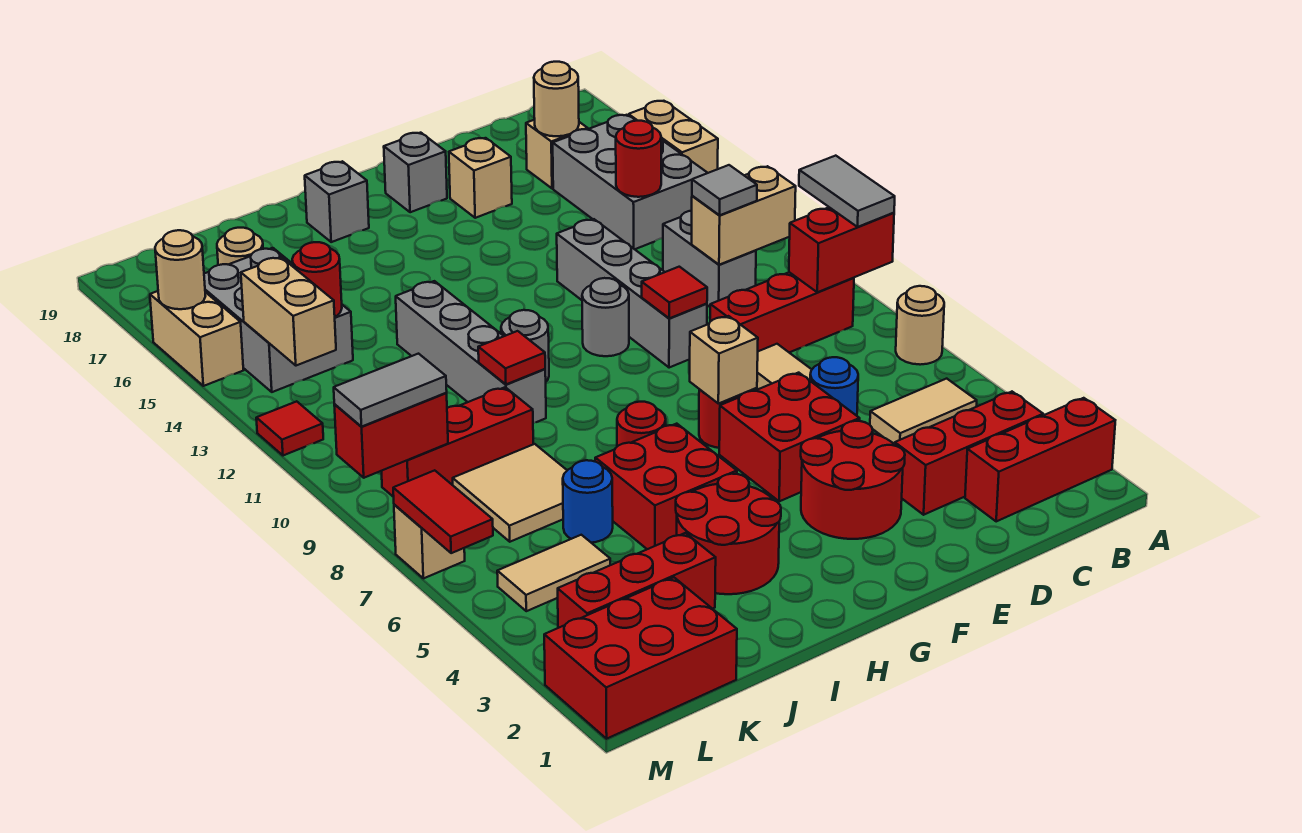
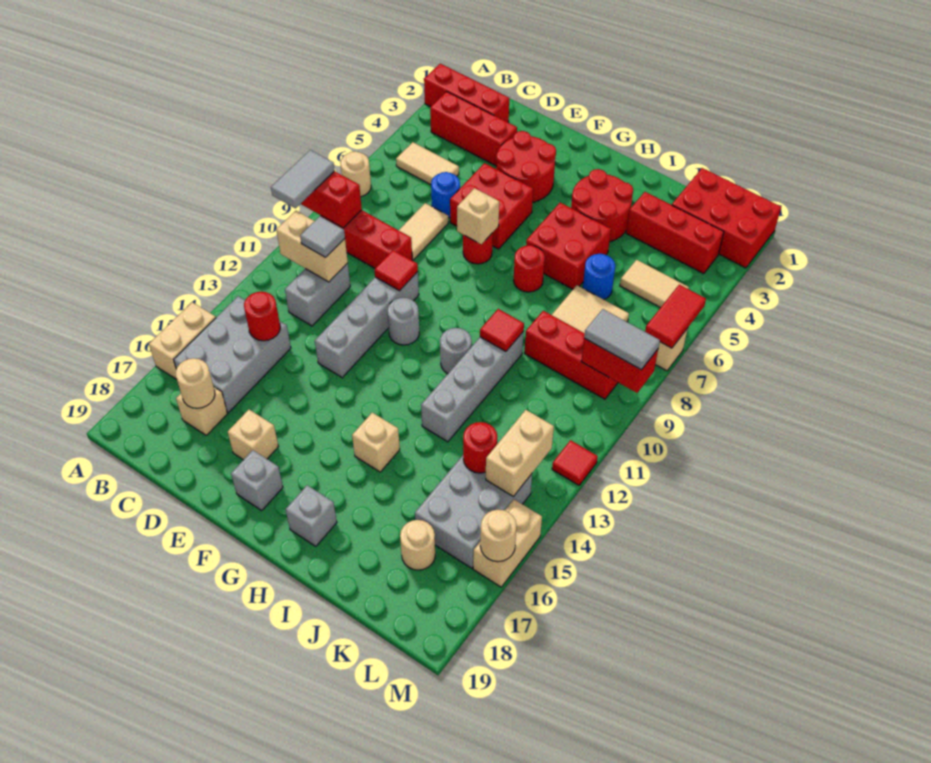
none -> tan brick H15 level 1

